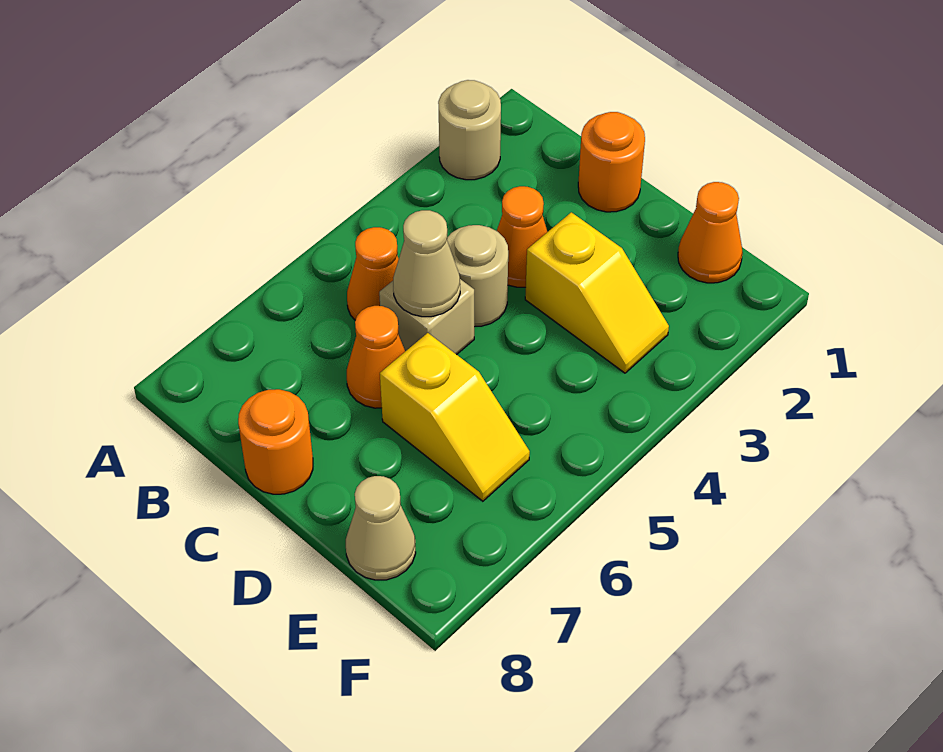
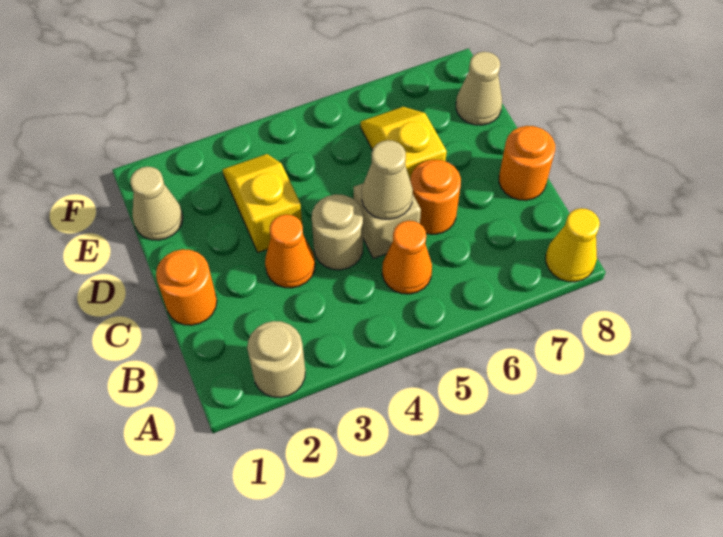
none -> yellow cone A8 level 1
orange cone C6 level 1 -> orange round brick C6 level 1
orange cone E1 level 1 -> tan cone E1 level 1

